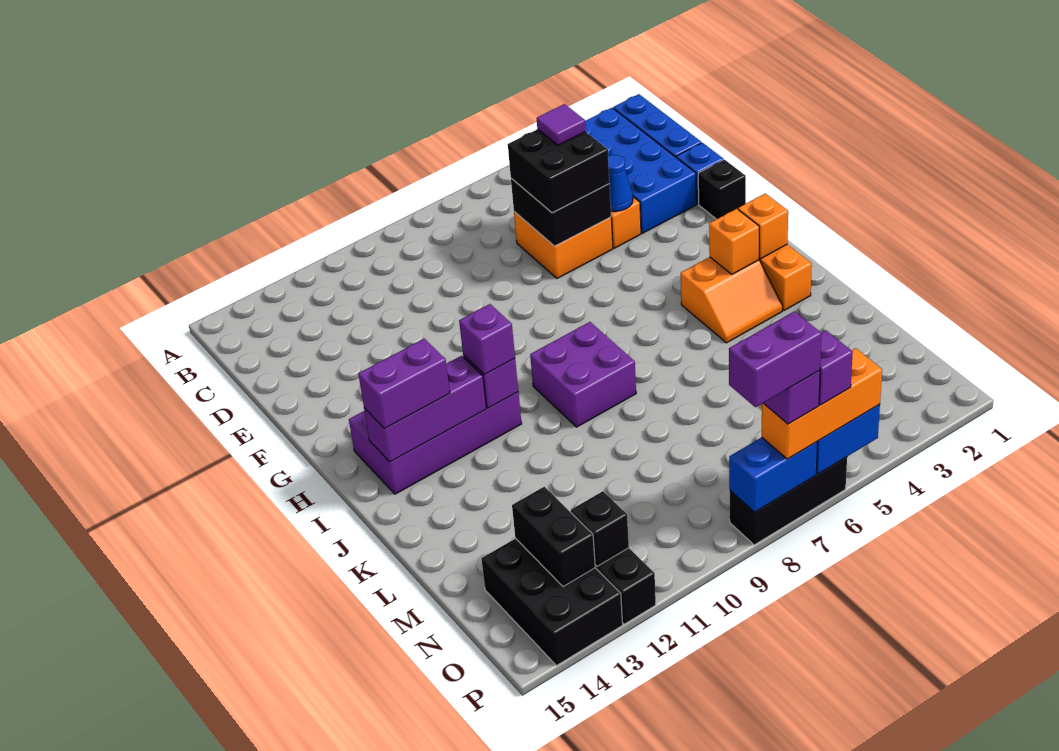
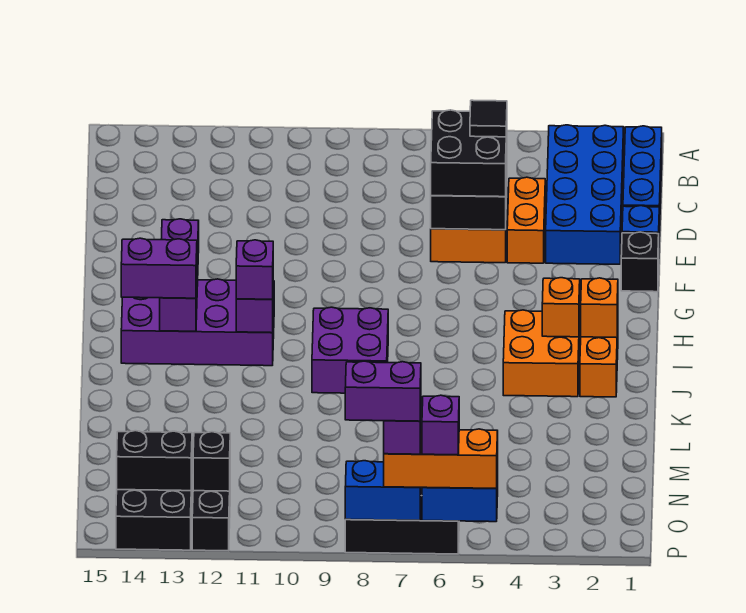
purple tile D5 level 4 -> black tile D5 level 4
blue cone E4 level 2 -> none
orange slope I3:J4 level 1 top I -> orange brick I3:J4 level 1
purple brick I12:I14 level 2 -> purple brick G13:I13 level 2
black brick N13:O13 level 2 -> black brick O13:O14 level 2

